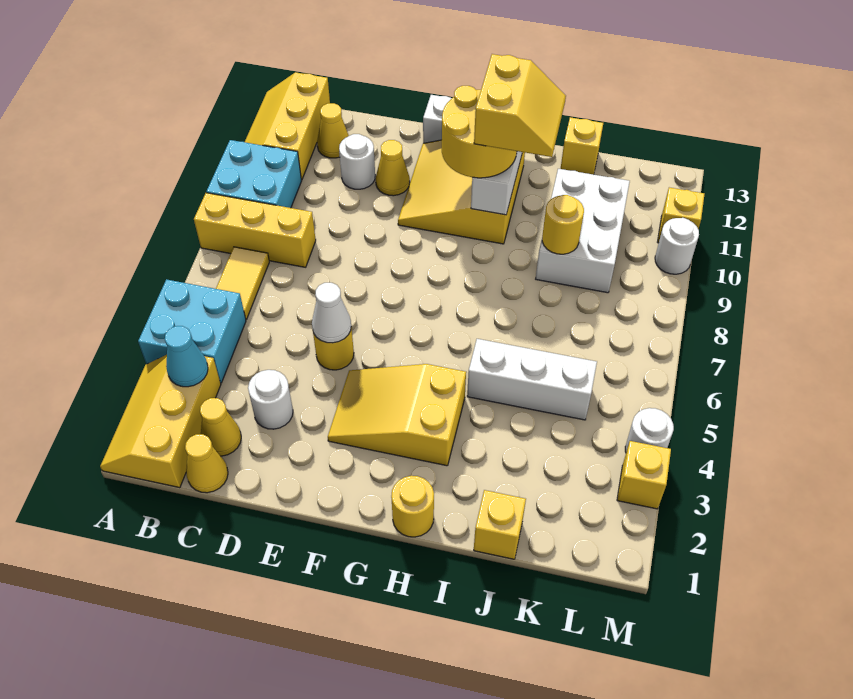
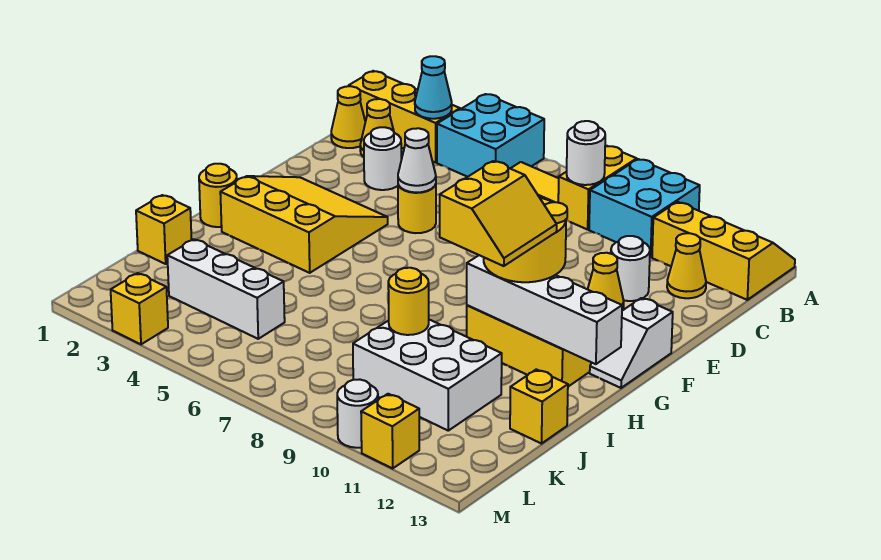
yellow brick A8:C8 level 1 -> yellow brick A8:B8 level 1
yellow slope F3:H4 level 1 top H -> yellow slope F2:H4 level 1 top H
yellow slope H10:I11 level 4 top H -> yellow slope H10:I11 level 4 top 10
white brick I5:K5 level 1 -> white brick K3:K5 level 1
white round brick M4 level 1 -> white round brick B8 level 2

